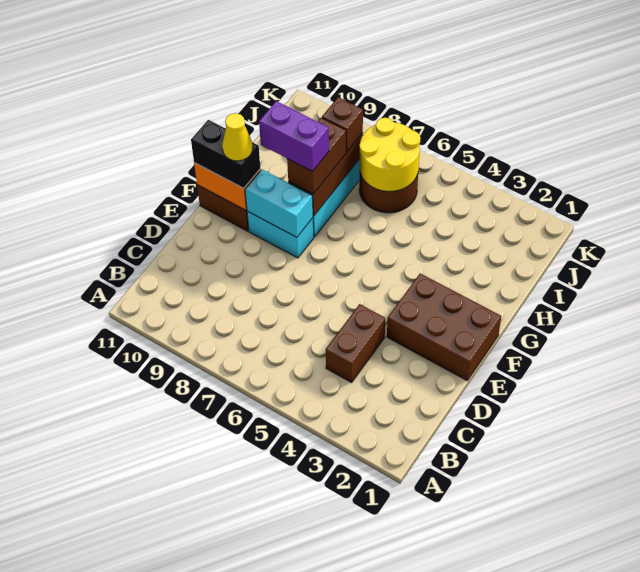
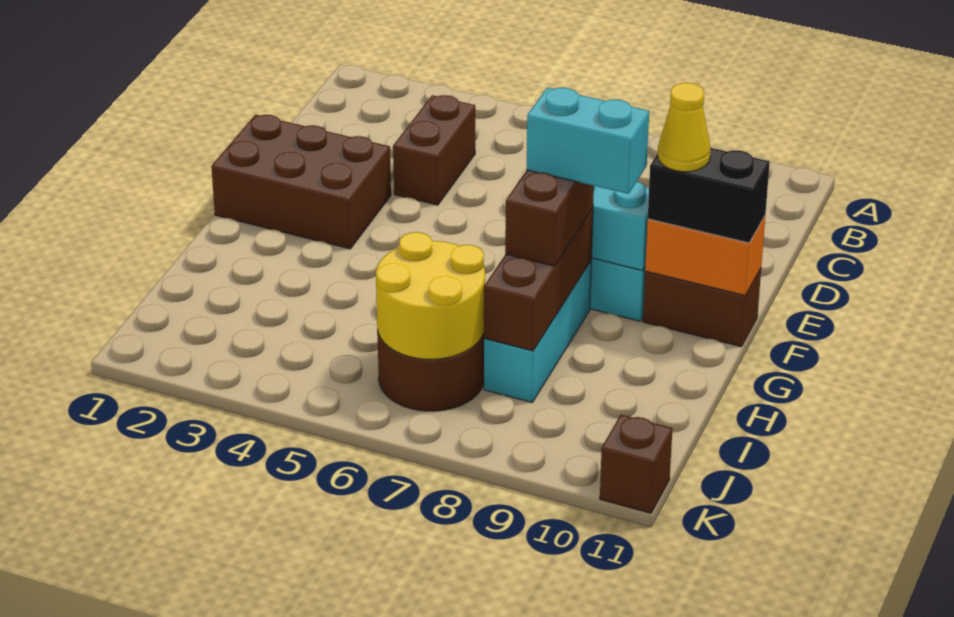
purple brick G8:G9 level 4 -> cyan brick G8:G9 level 4
brown brick I8 level 3 -> brown brick K11 level 1

